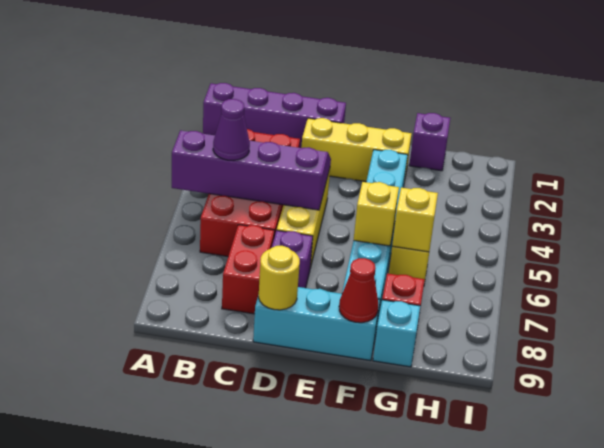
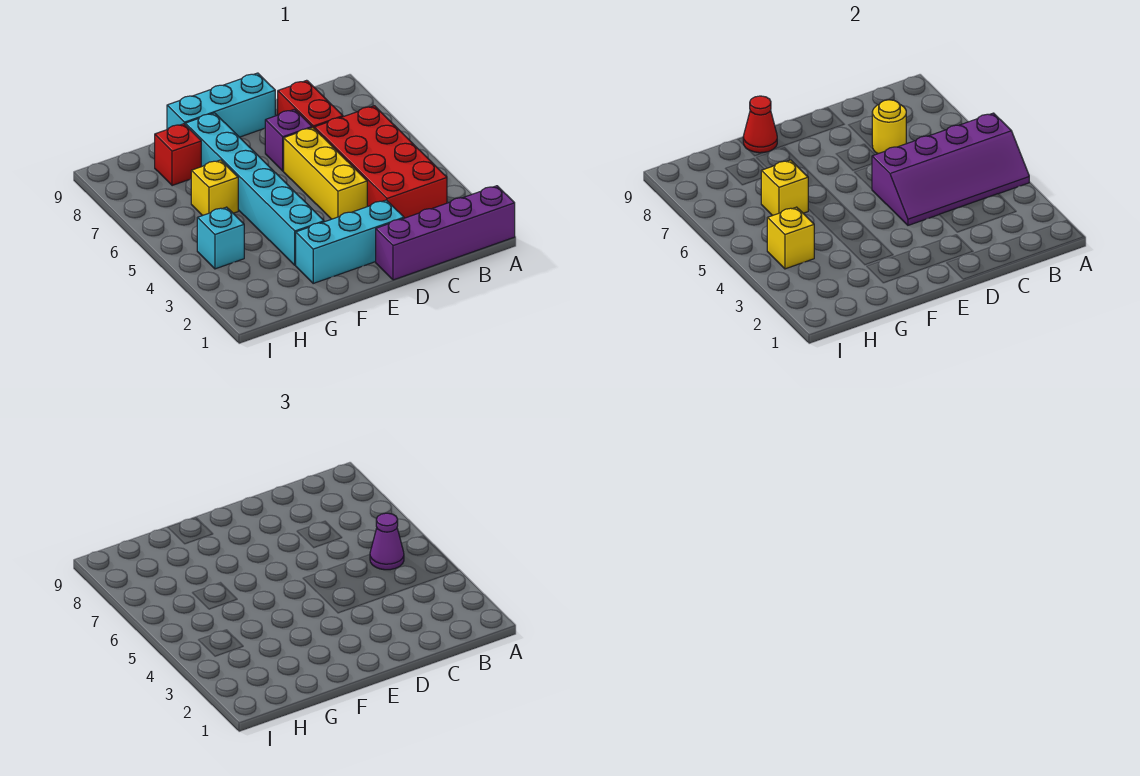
yellow brick D2:F2 level 1 -> cyan brick D2:F2 level 1
yellow round brick D9 level 2 -> yellow round brick C7 level 2
yellow brick F6 level 2 -> yellow brick H4 level 2
purple brick G1 level 1 -> none
cyan brick G9 level 1 -> cyan brick H4 level 1

